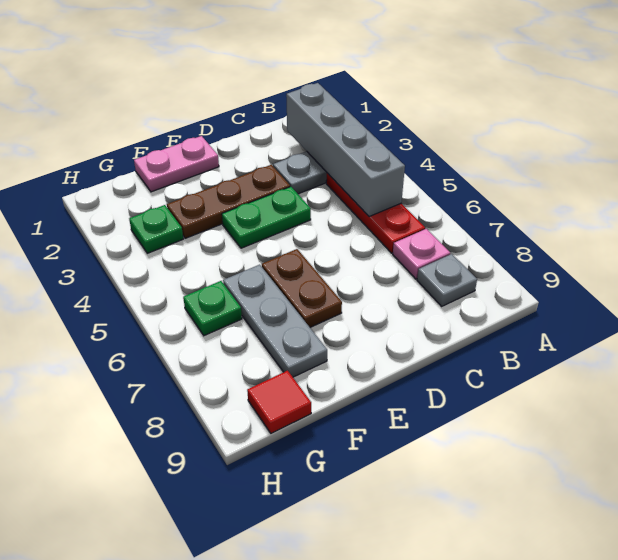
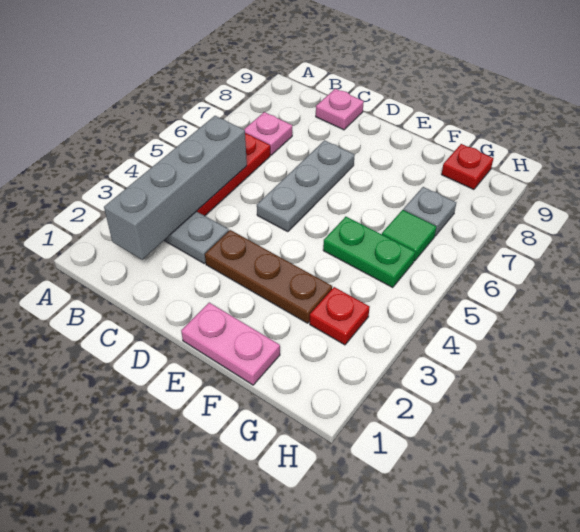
grey plate B8 level 1 -> grey plate G7 level 1
none -> pink plate C9 level 1
green plate D4:E4 level 1 -> green plate F5:G5 level 1
brown plate E6:E7 level 1 -> none
grey plate F6:F8 level 1 -> grey plate D5:D7 level 1
green plate G3 level 1 -> red plate G3 level 1
green plate G6 level 1 -> green tile G6 level 1
red tile G9 level 1 -> red plate G9 level 1

